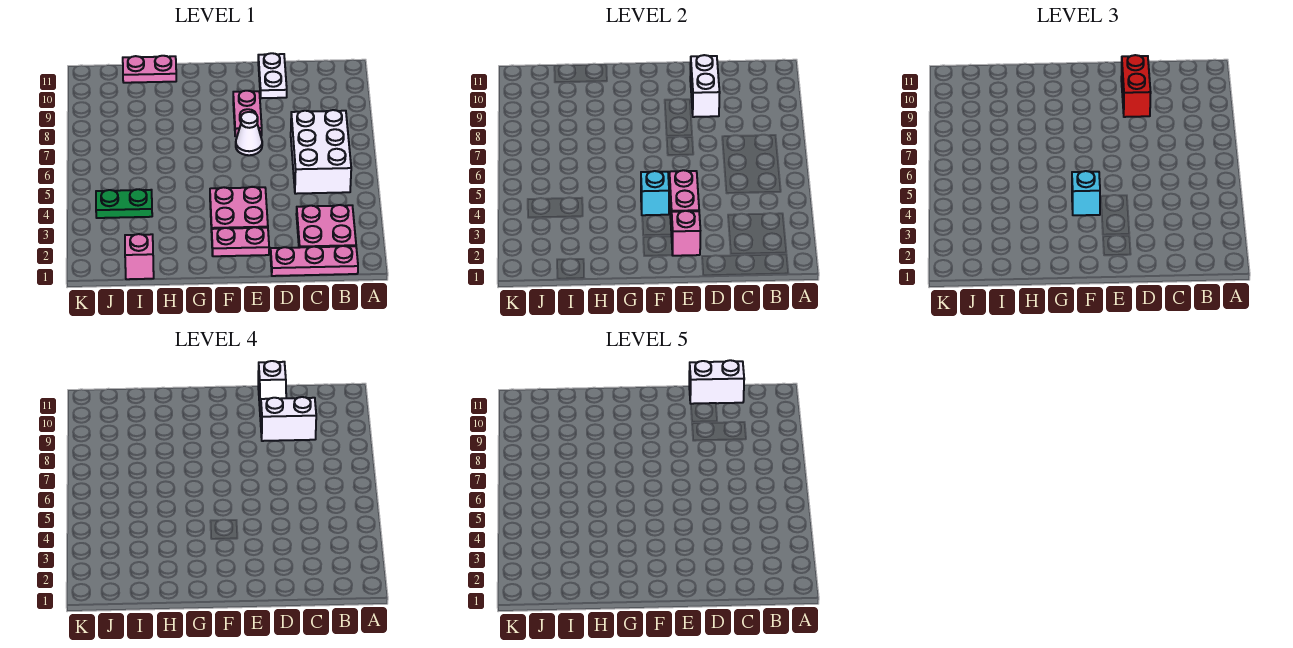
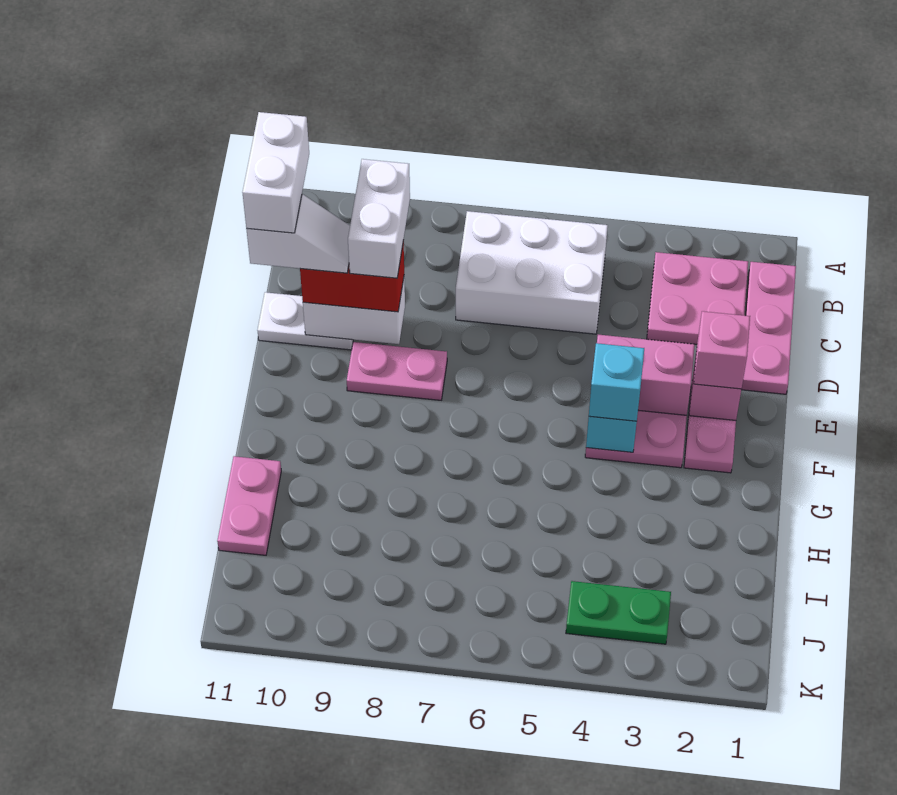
white cone E7 level 1 -> none
pink brick I1 level 1 -> pink brick E2 level 3
green plate I4:J4 level 1 -> green plate J3:J4 level 1

